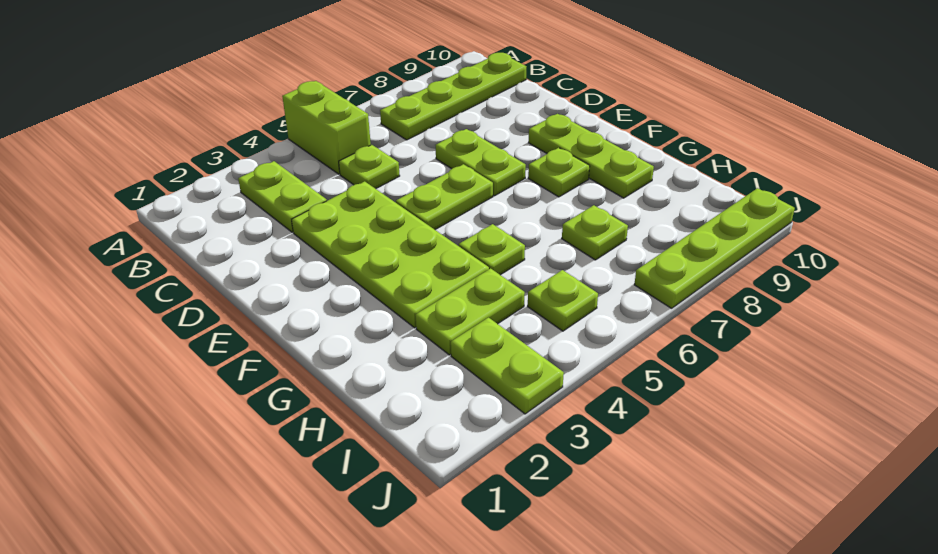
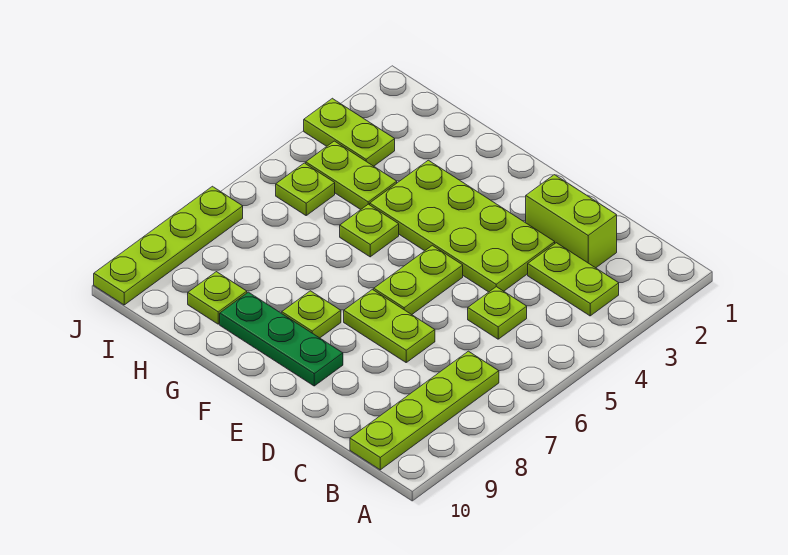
lime brick A5:B5 level 1 -> lime brick C2:D2 level 1
lime plate E9:G9 level 1 -> green plate E9:G9 level 1
lime plate H3:H4 level 1 -> lime plate H4:I4 level 1
lime plate H7 level 1 -> lime plate H9 level 1

